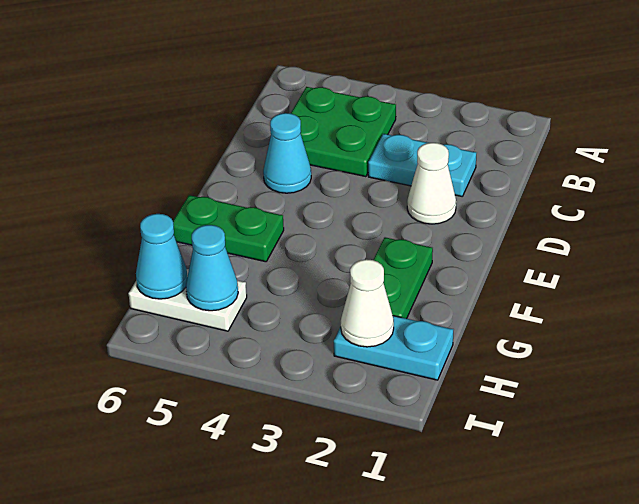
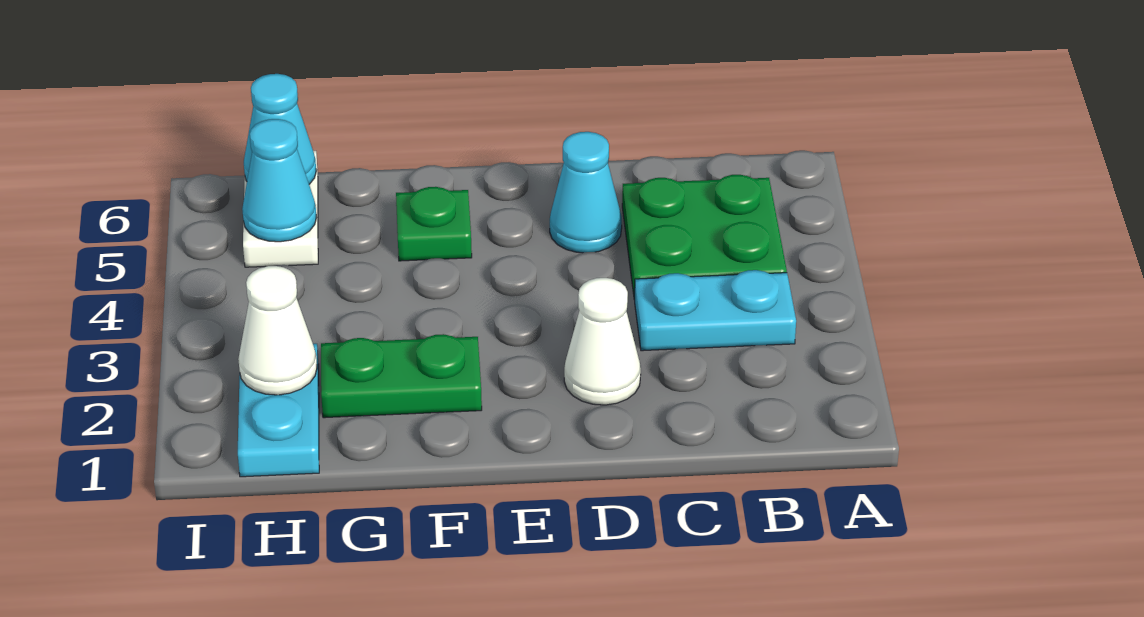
cyan plate C2:C3 level 1 -> cyan plate B3:C3 level 1
green plate F5:F6 level 1 -> green plate F5 level 1

